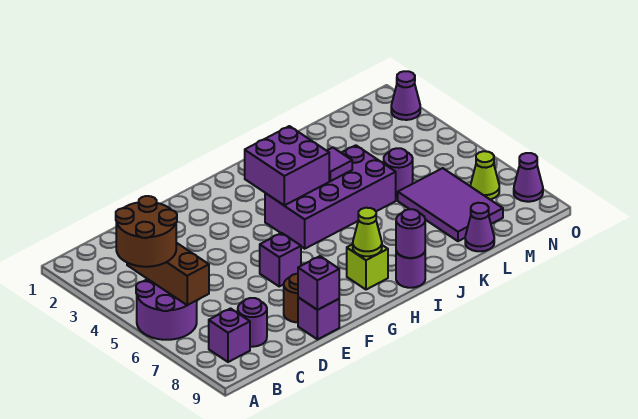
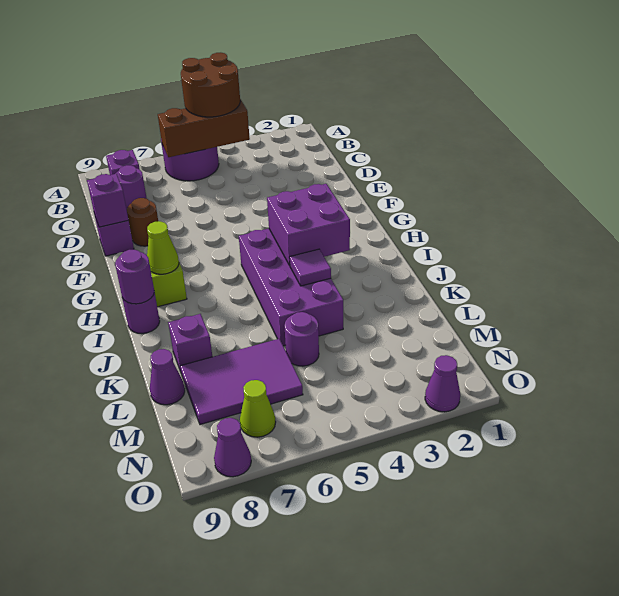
purple brick F6 level 1 -> purple brick K8 level 1

